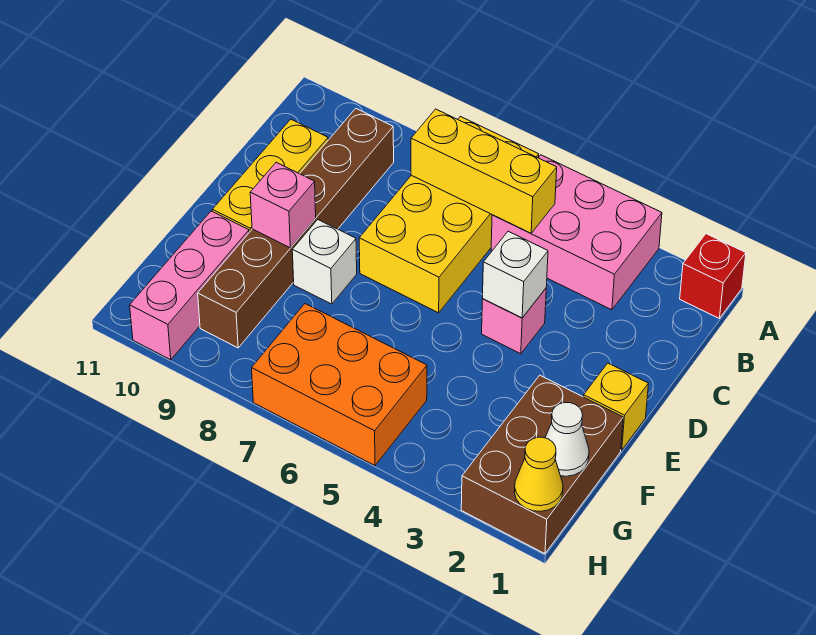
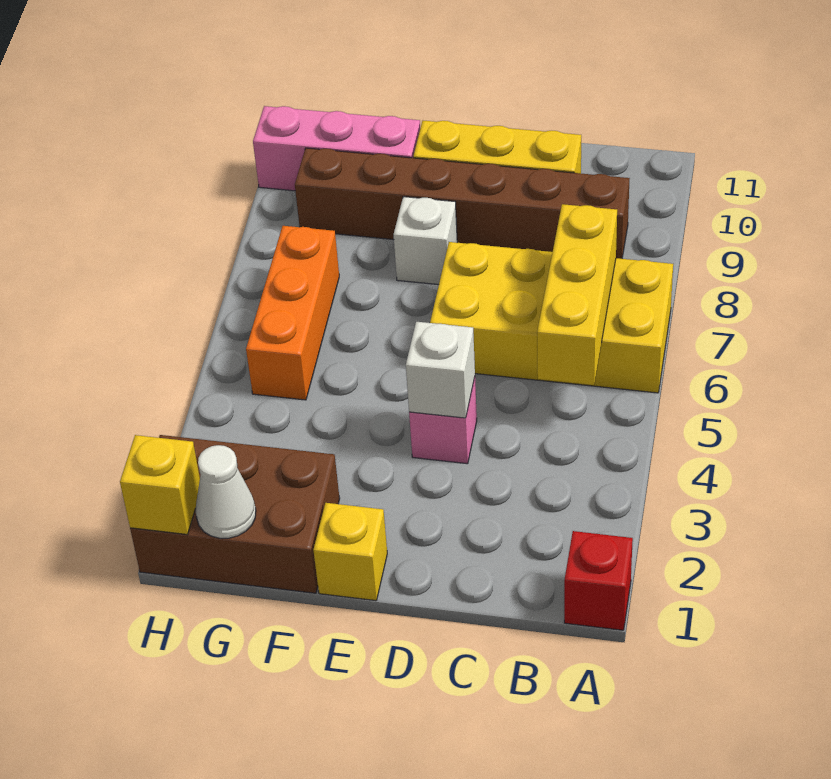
pink brick A3:B5 level 1 -> none
pink brick E9 level 2 -> none
orange brick G5:H7 level 1 -> orange brick G5:G7 level 1
yellow cone H1 level 2 -> yellow brick H1 level 2

